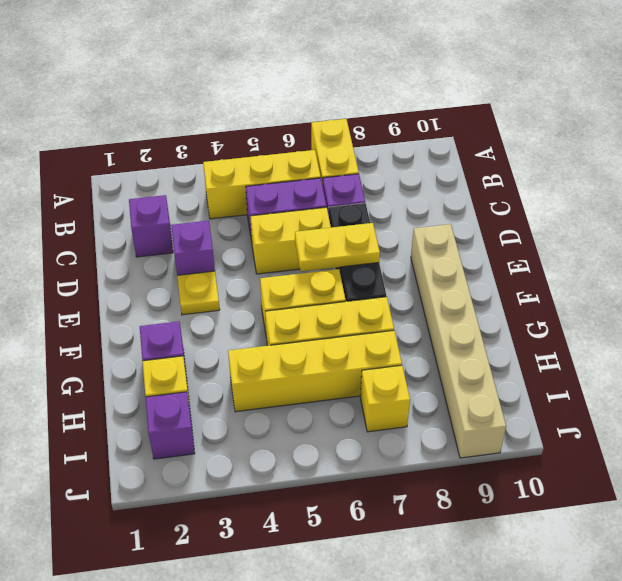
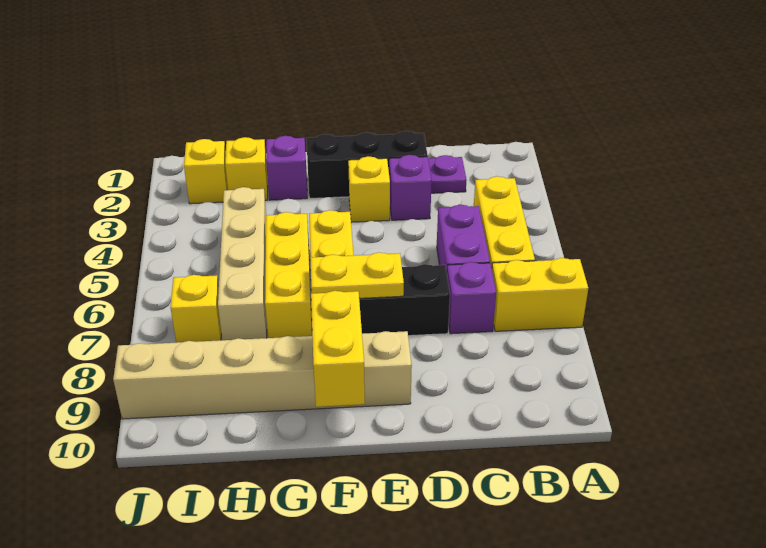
purple brick C2 level 1 -> purple plate C2 level 1
none -> black brick D2:F2 level 1
yellow brick D5:D6 level 1 -> yellow brick F9:F10 level 2
yellow plate E3 level 1 -> yellow brick E3 level 1
yellow plate E6:E7 level 2 -> yellow plate E7:F7 level 2
yellow brick H4:H7 level 1 -> tan brick H4:H7 level 1
purple brick I2 level 1 -> yellow brick I2 level 1

